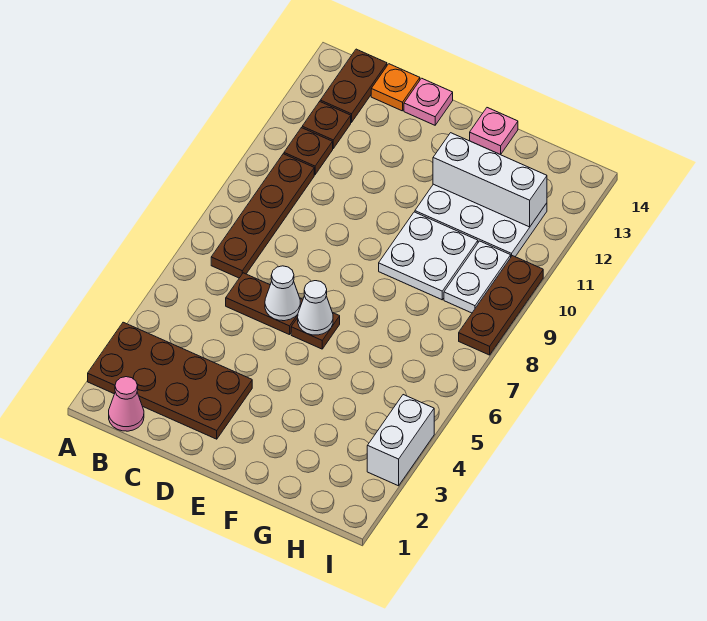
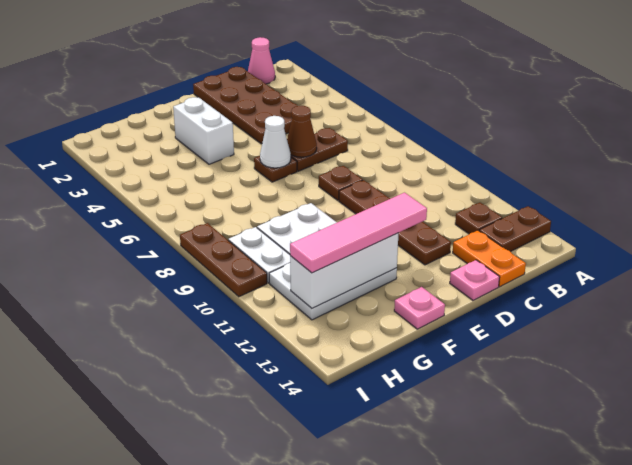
brown plate A2:D3 level 1 -> brown plate C1:D4 level 1
brown plate B7:B10 level 1 -> brown plate D9:D12 level 1
brown plate B11 level 1 -> brown plate D8 level 1
brown plate B13:B14 level 1 -> brown plate A13:B13 level 1
orange plate C14 level 1 -> orange plate C13:C14 level 1
white cone D6 level 2 -> brown cone D6 level 2
none -> pink tile E12:H12 level 3
white brick I3:I4 level 1 -> white brick F3:F4 level 1

